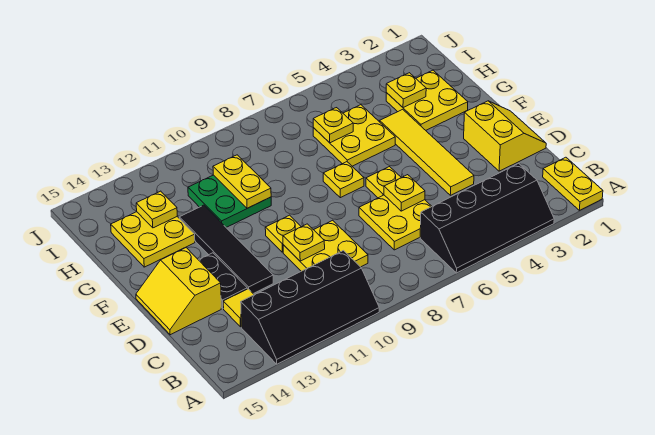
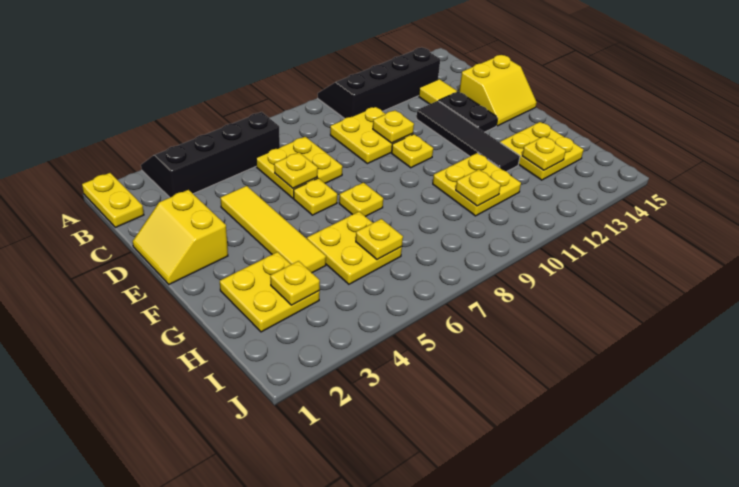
yellow slope D14:E15 level 1 top 14 -> yellow slope D14:E15 level 1 top D
green plate G10:H11 level 1 -> yellow plate G10:H11 level 1
yellow plate G10:H10 level 2 -> yellow plate H10 level 2

